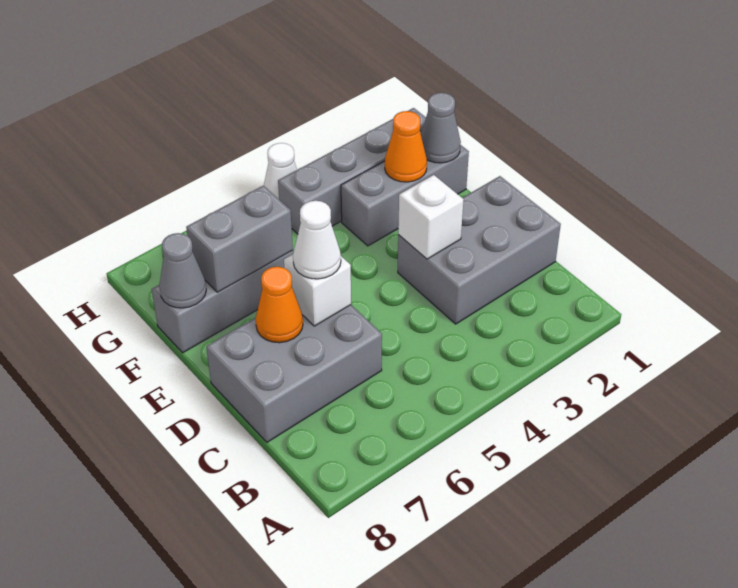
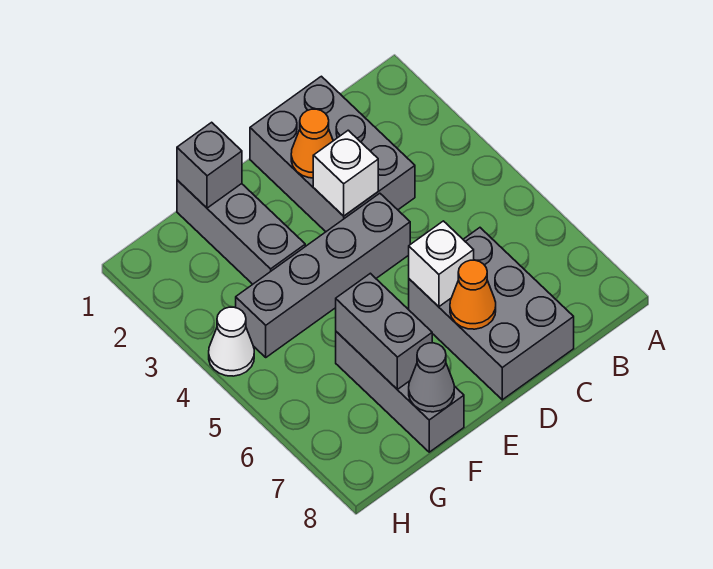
white cone D6 level 3 -> none
grey cone F1 level 2 -> grey brick F1 level 2
orange cone F2 level 2 -> orange cone D2 level 2
grey brick G1:G4 level 1 -> grey brick D4:G4 level 1

